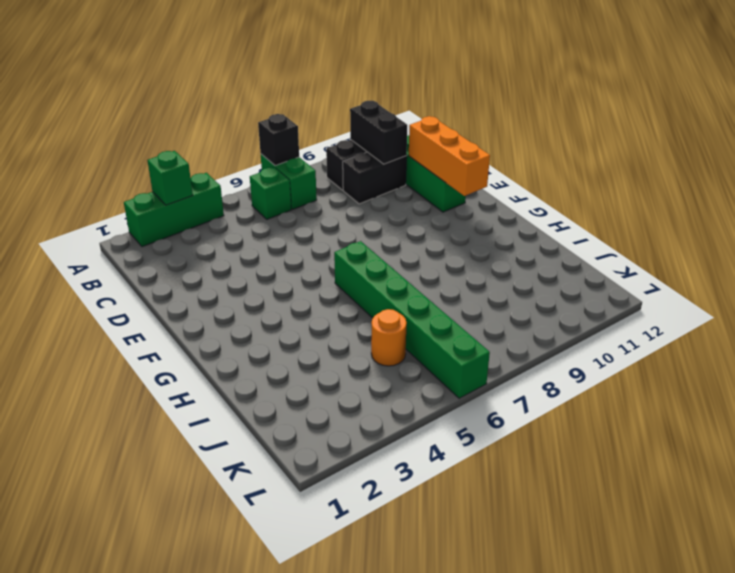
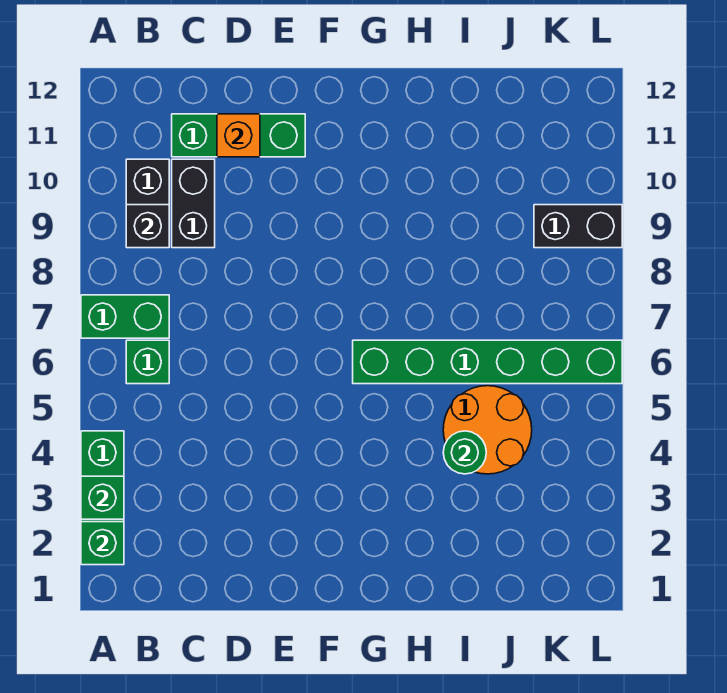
none -> green brick A2 level 2
black brick A7 level 2 -> black brick B9 level 2
black brick B10:C10 level 2 -> black brick K9:L9 level 1
orange brick D11:F11 level 2 -> orange brick D11 level 2
none -> green round brick I4 level 2
orange round brick J5 level 1 -> orange round brick I4:J5 level 1

